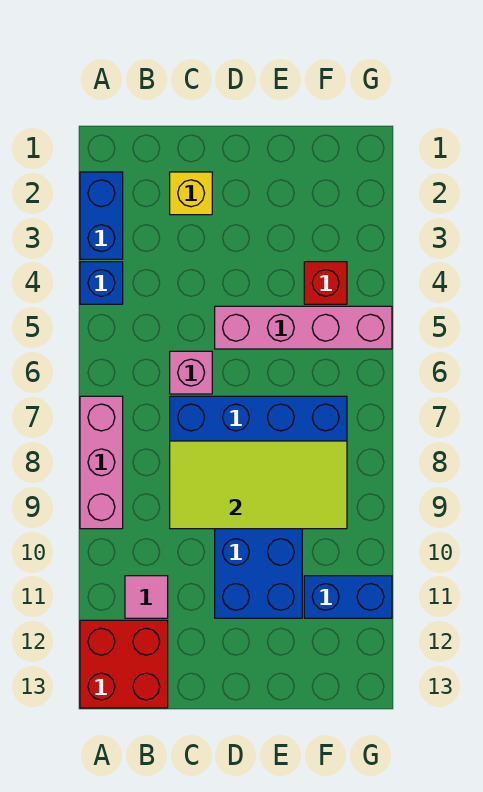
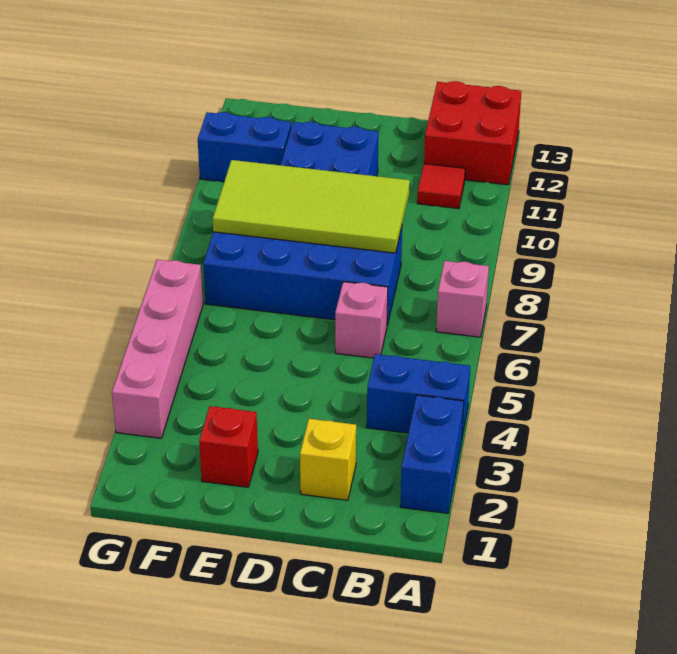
blue brick A4 level 1 -> blue brick A4:B4 level 1
pink brick A7:A9 level 1 -> pink brick A7 level 1
pink tile B11 level 1 -> red tile B11 level 1
pink brick D5:G5 level 1 -> pink brick G3:G6 level 1
red brick F4 level 1 -> red brick E2 level 1

